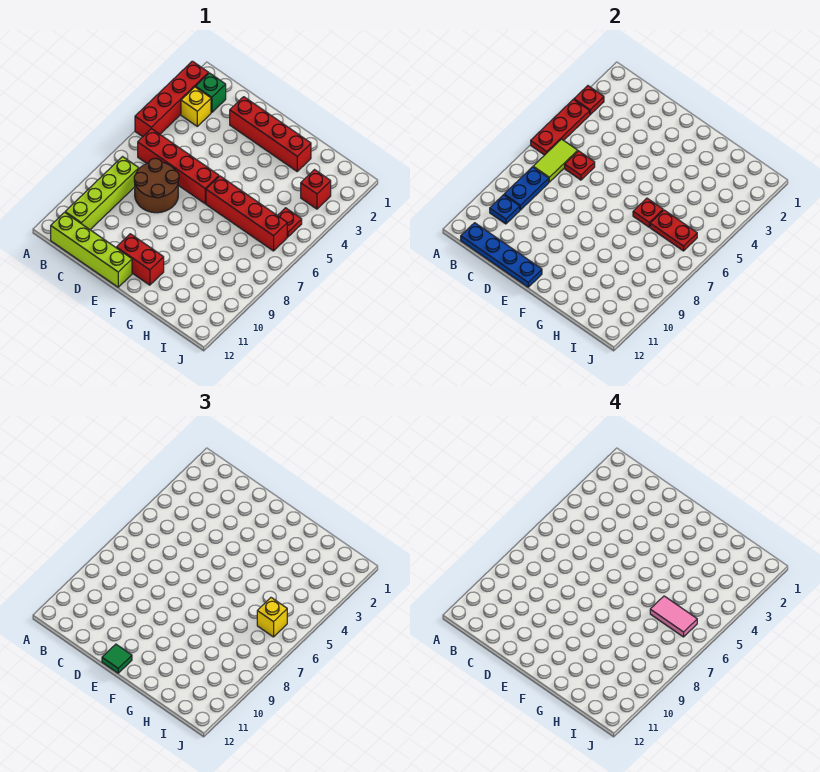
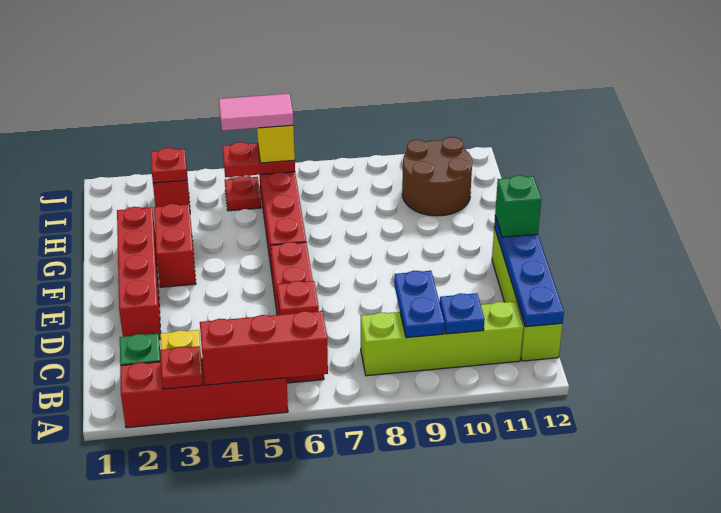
red plate A4:A6 level 2 -> red brick A4:A6 level 2
lime tile B6:B7 level 2 -> none
blue plate B8:B9 level 2 -> blue plate B9:C9 level 2
brown round brick C7:D8 level 1 -> brown round brick H10:I11 level 1
red brick E11:F11 level 1 -> red brick F3:G3 level 1
green tile E12 level 3 -> green brick E12 level 3
red plate G6 level 2 -> red plate I3 level 2
red plate H6:I6 level 2 -> red plate I5:I6 level 2
pink tile H6:I6 level 4 -> pink tile I5:I6 level 4

